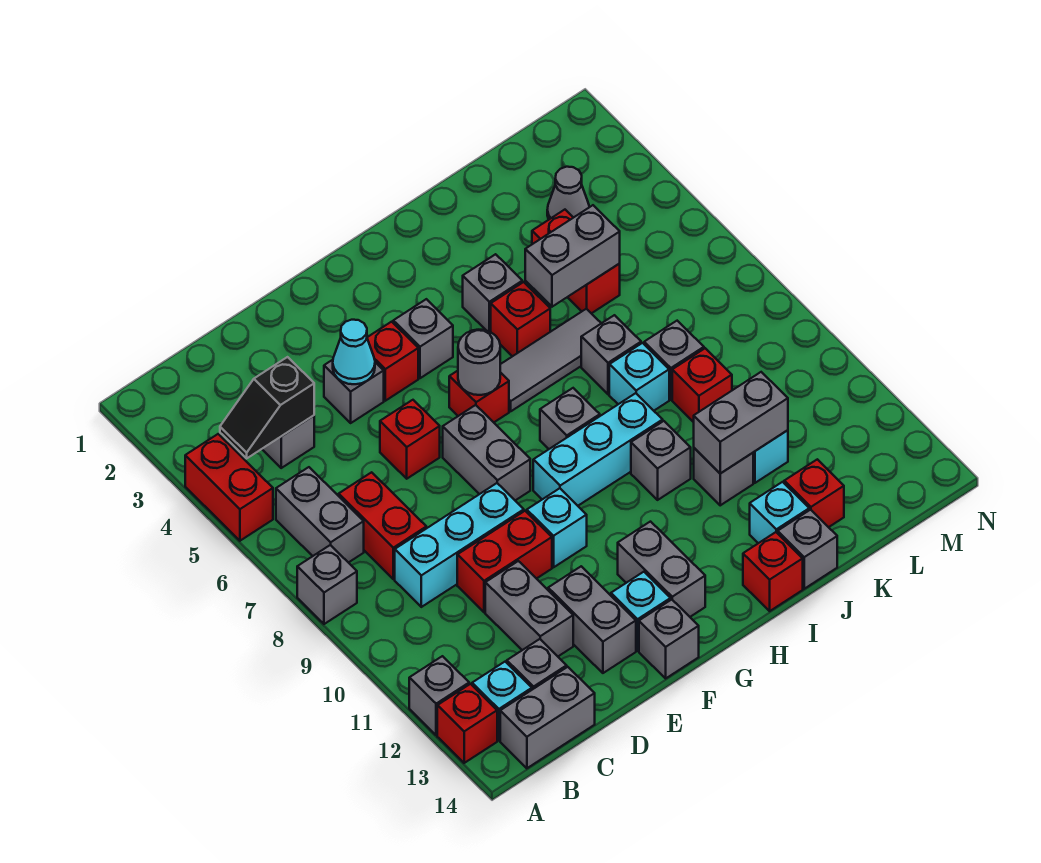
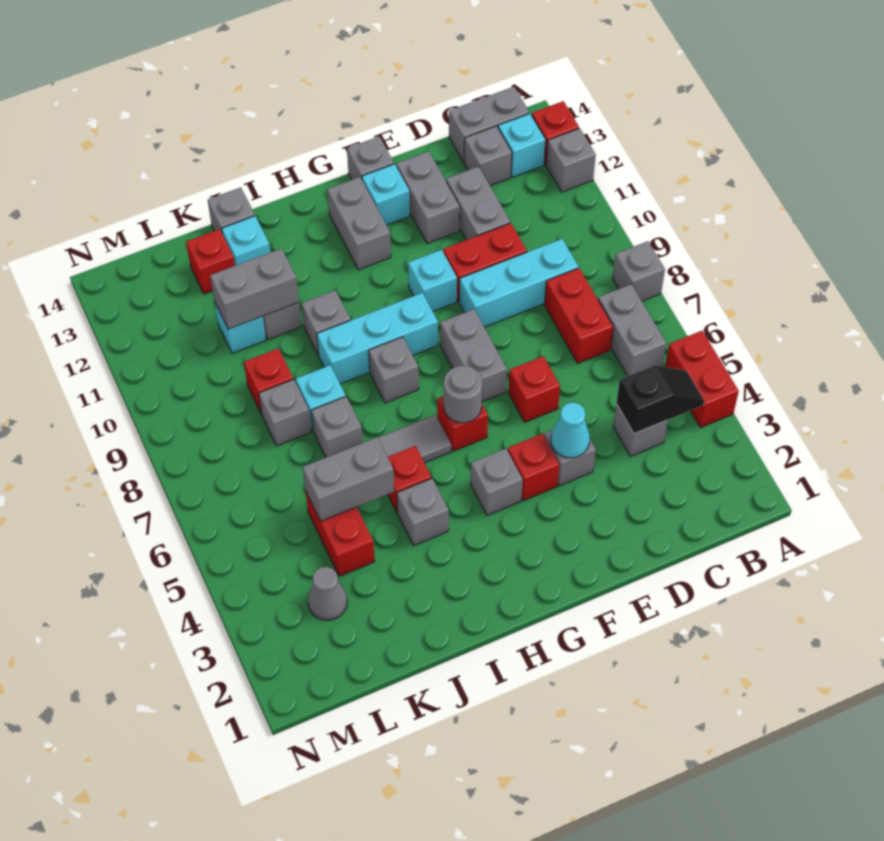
red brick I14 level 1 -> none

